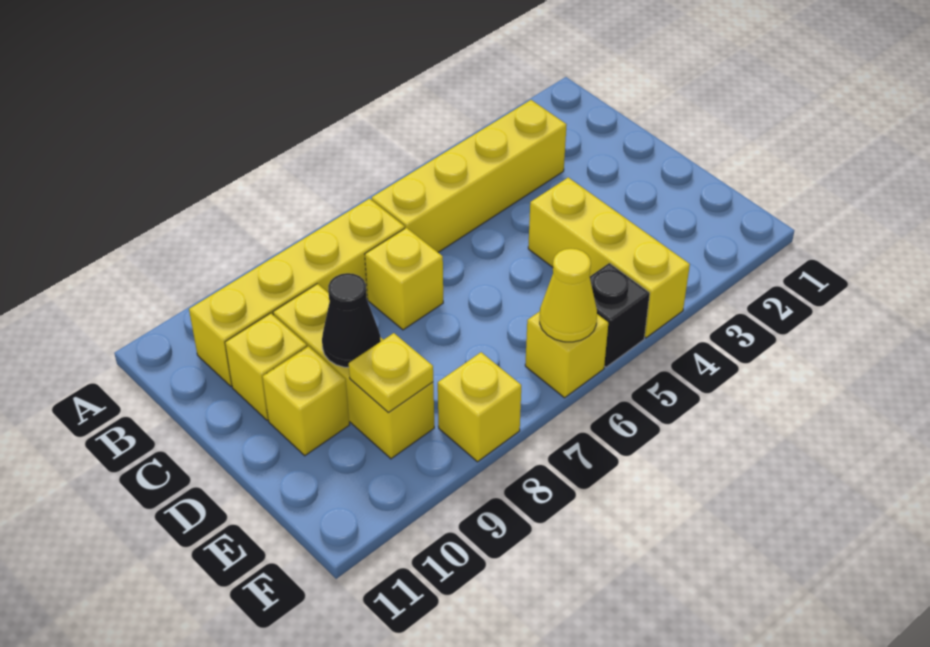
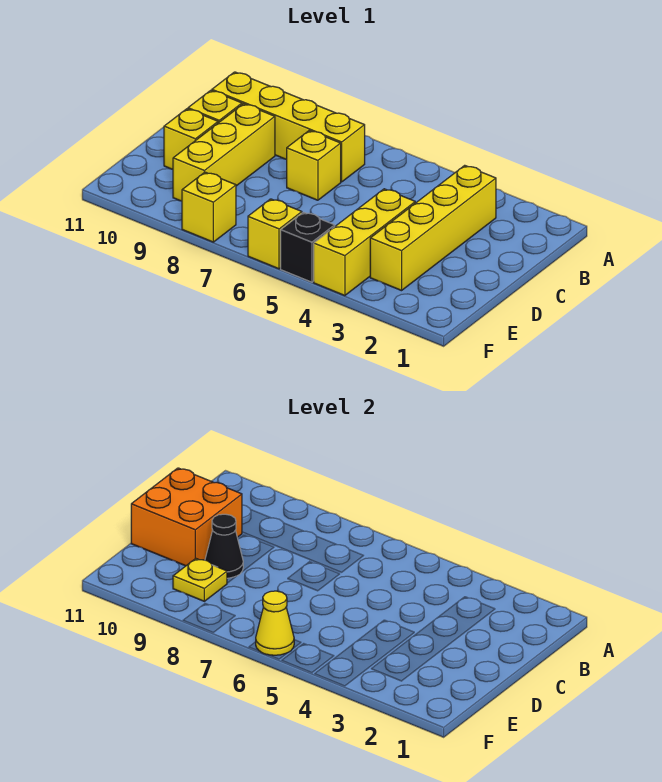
yellow brick B3:B6 level 1 -> yellow brick B3:E3 level 1
none -> orange brick C10:D11 level 2

